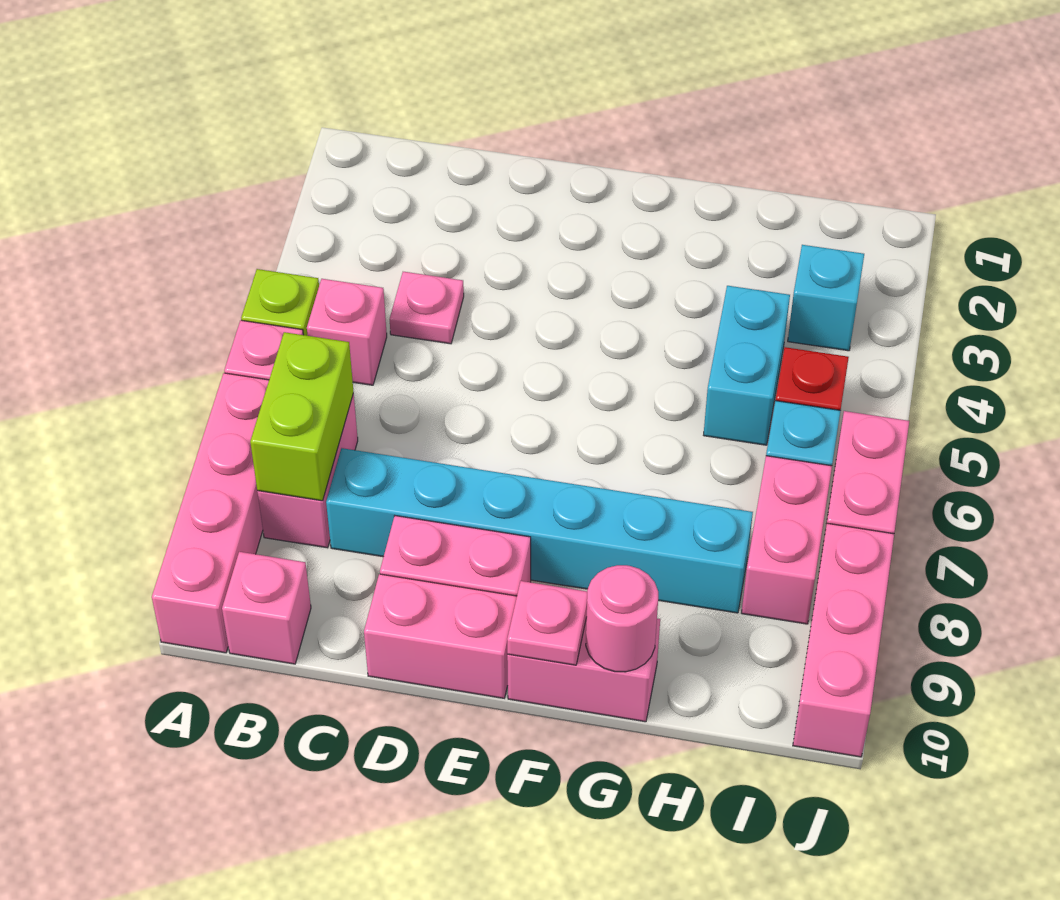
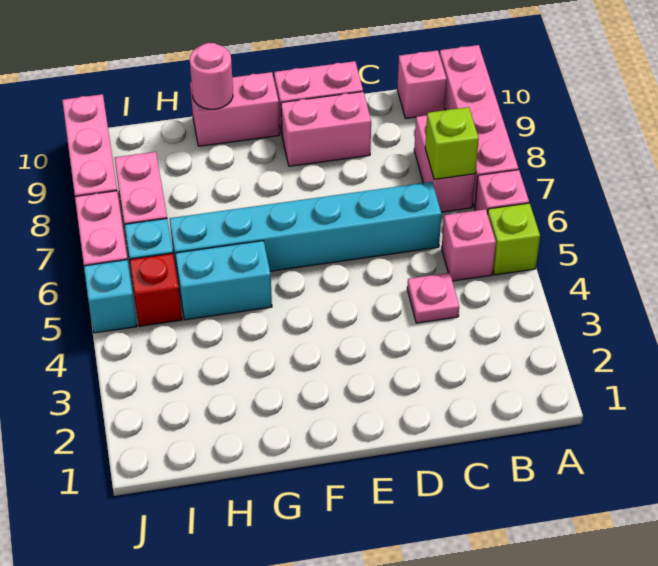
lime brick B7:B8 level 2 -> lime brick B7 level 2
cyan brick C8:H8 level 1 -> cyan brick C6:H6 level 1
pink plate F10 level 2 -> none
cyan brick H4:H5 level 1 -> cyan brick G5:H5 level 1
cyan brick I3 level 1 -> cyan brick J5 level 1

